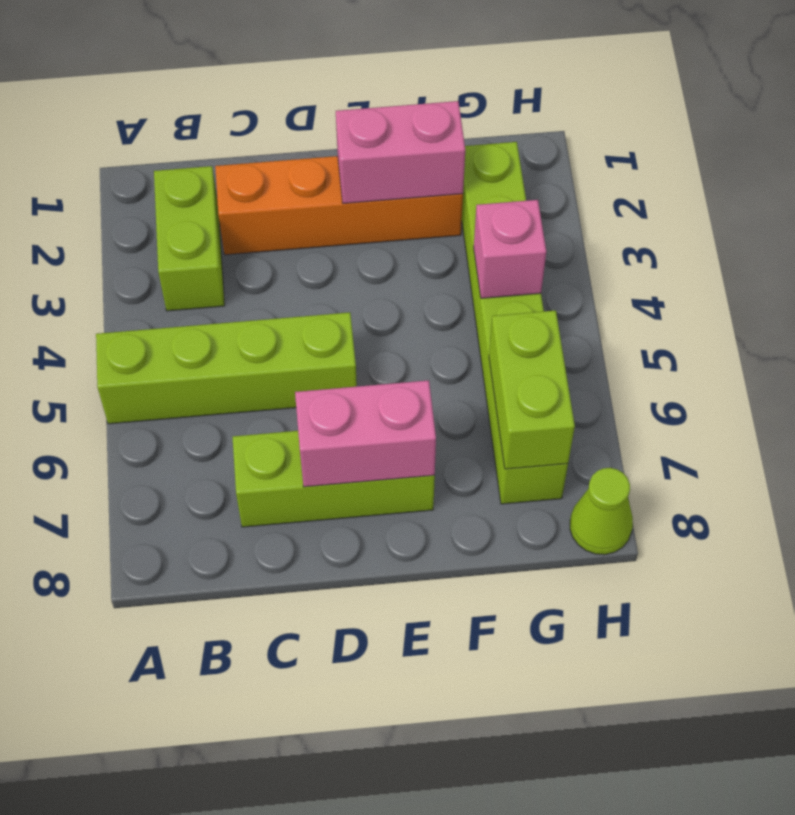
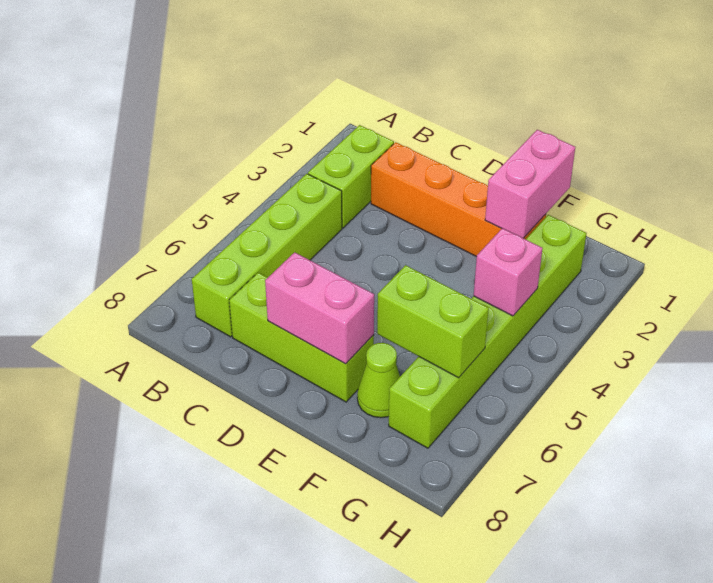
lime brick A5:D5 level 1 -> lime brick B4:B7 level 1
pink brick E2:F2 level 2 -> pink brick F1:F2 level 2
lime brick G6:G7 level 2 -> lime brick F6:G6 level 2
lime cone H8 level 1 -> lime cone F7 level 1

